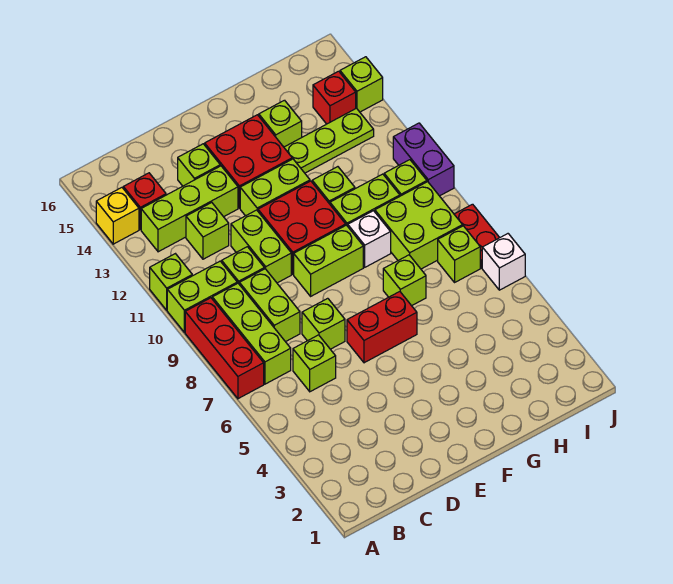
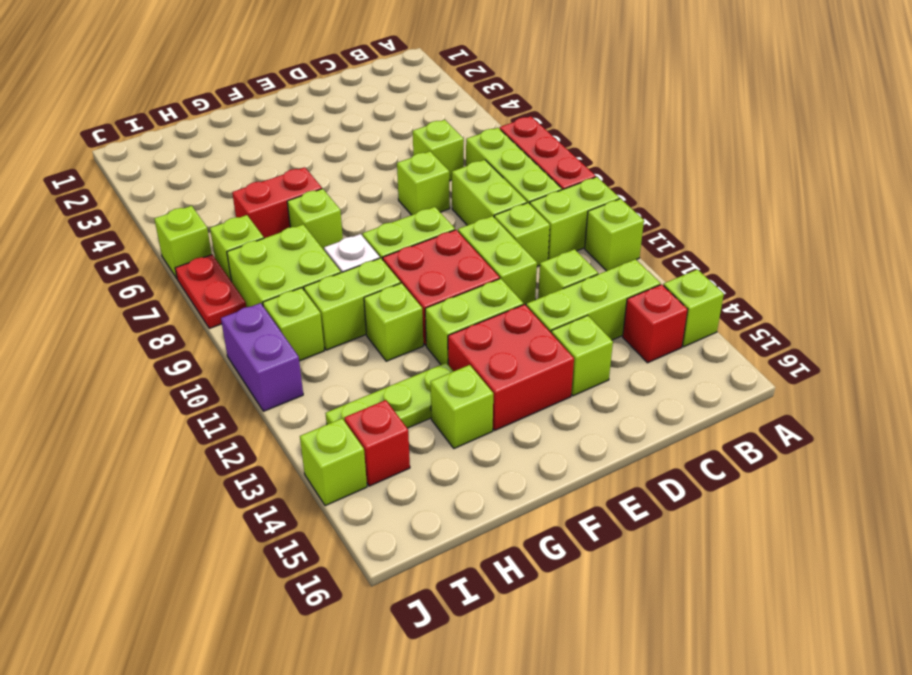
yellow brick A14 level 1 -> lime brick A14 level 1
red brick E6:F6 level 1 -> red brick G6:H6 level 1
white brick J6 level 1 -> lime brick J6 level 1

